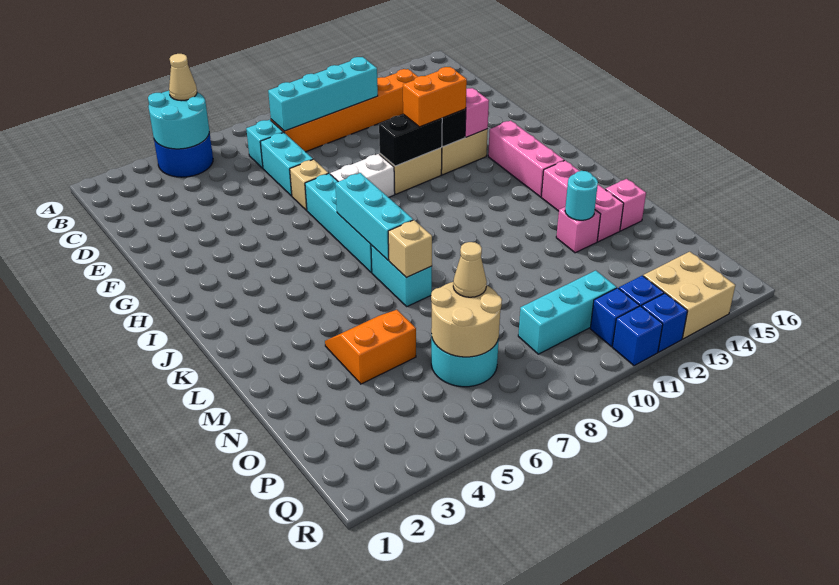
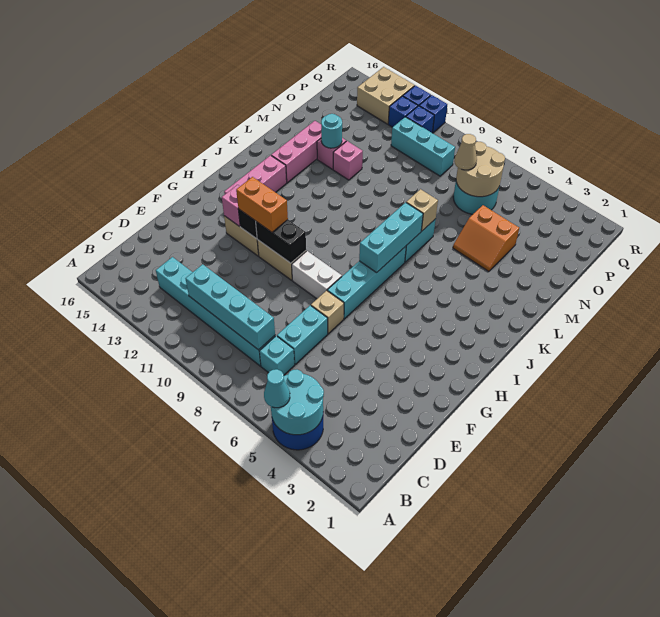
tan cone A5 level 3 -> cyan cone A5 level 3
orange brick C8:C13 level 1 -> cyan brick C8:C13 level 1
pink brick M15 level 1 -> pink brick M12 level 1

